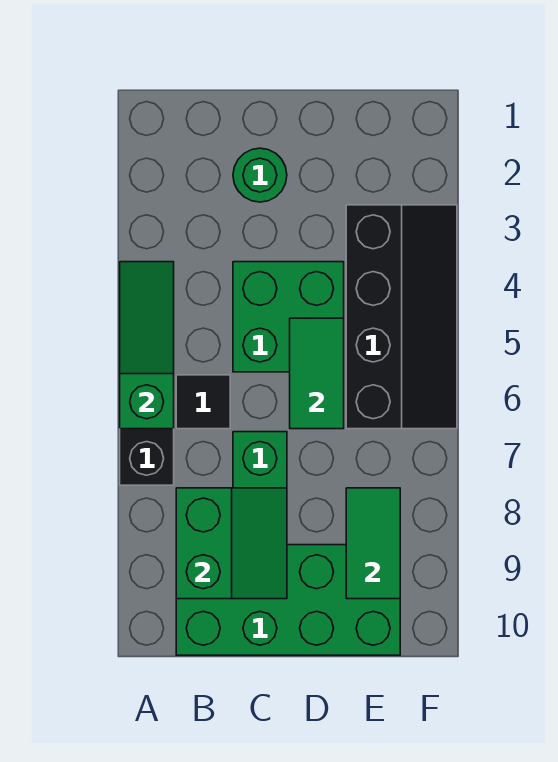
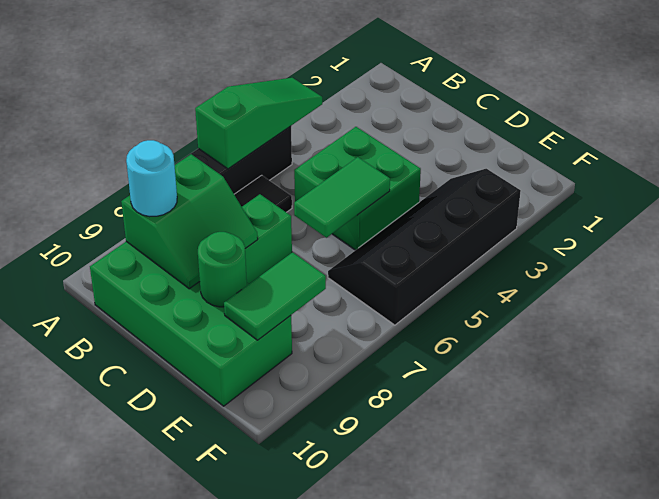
none -> cyan round brick B9 level 3
green round brick C2 level 1 -> green round brick D9 level 2
black slope E3:F6 level 1 top E -> black slope E3:F6 level 1 top F

